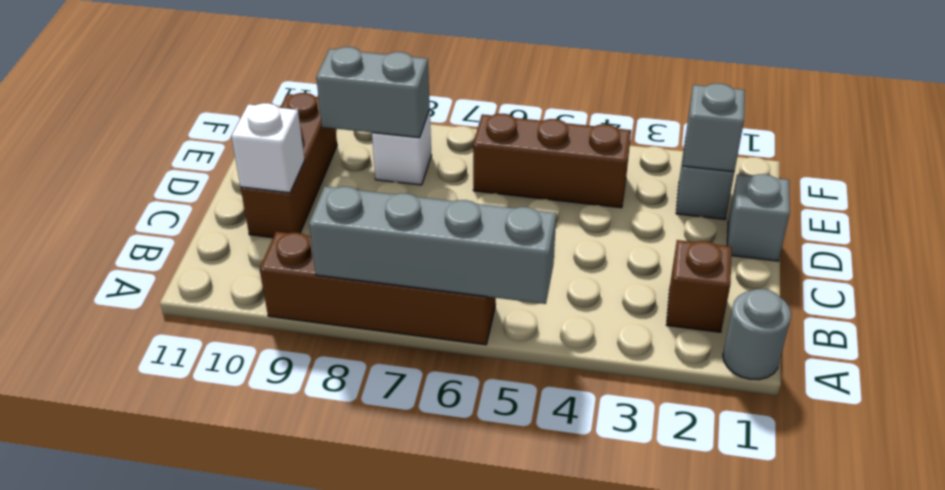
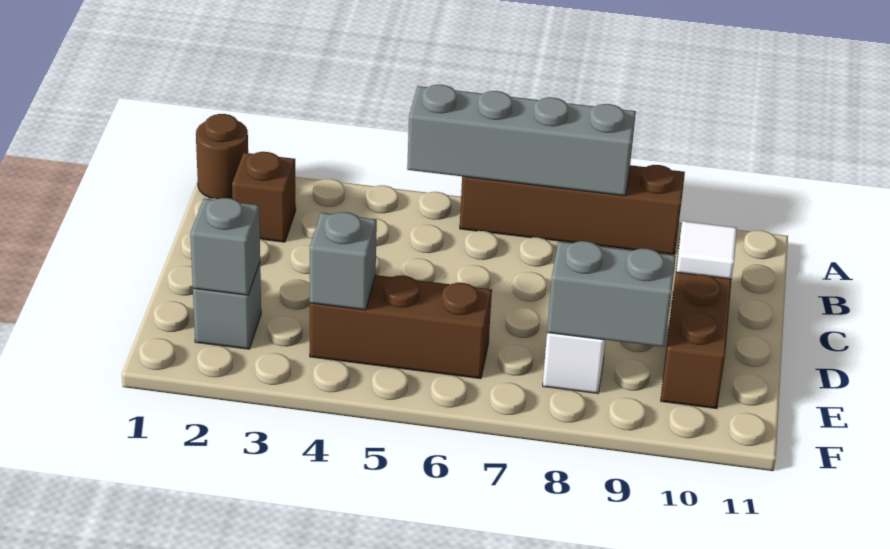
grey round brick A1 level 1 -> brown round brick A1 level 1
white brick C10 level 2 -> white tile C10 level 2
grey brick D1 level 1 -> grey brick E4 level 2

